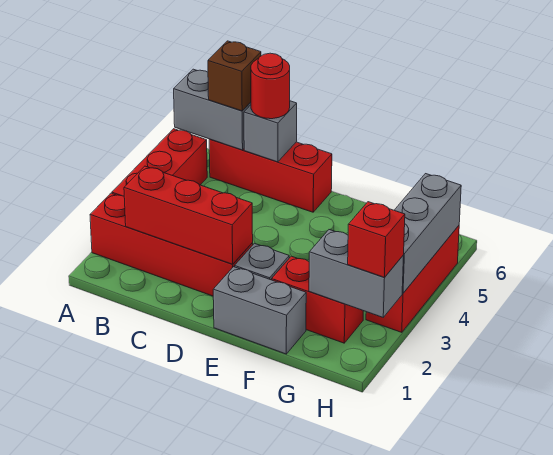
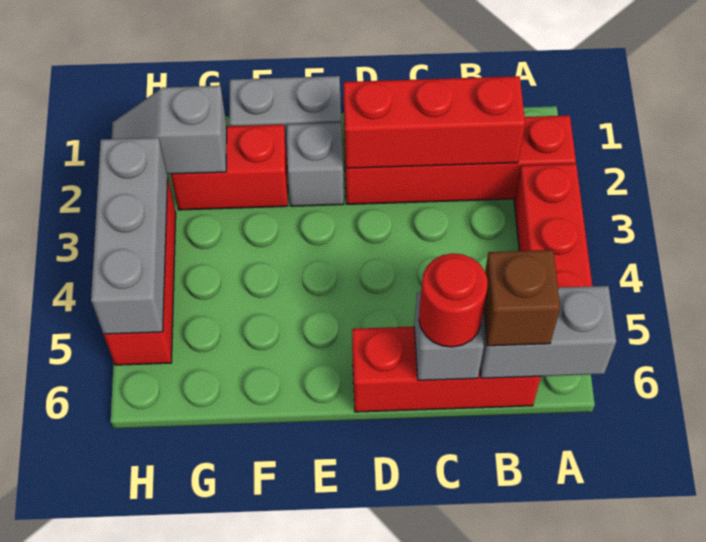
grey brick G2:H2 level 2 -> grey slope G2:H2 level 2 top G
red brick H2 level 3 -> none

